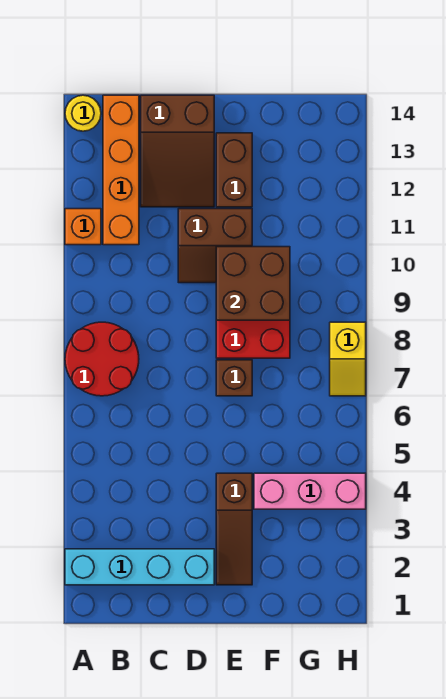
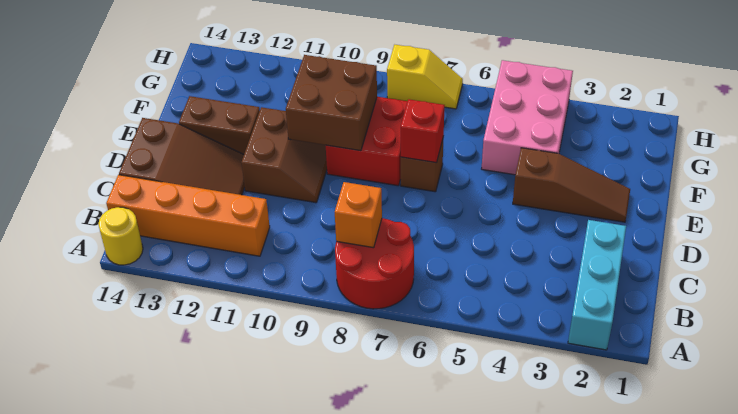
cyan brick A2:D2 level 1 -> cyan brick A2:C2 level 1
orange brick A11 level 1 -> orange brick B8 level 2
none -> red brick E7 level 2
pink brick F4:H4 level 1 -> pink brick F4:H5 level 1

